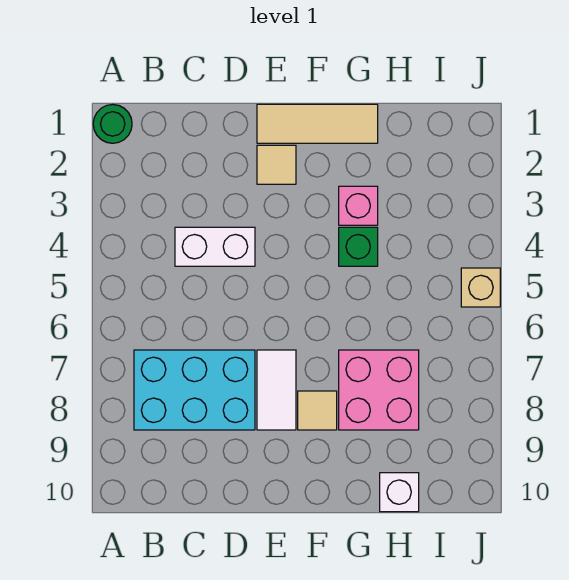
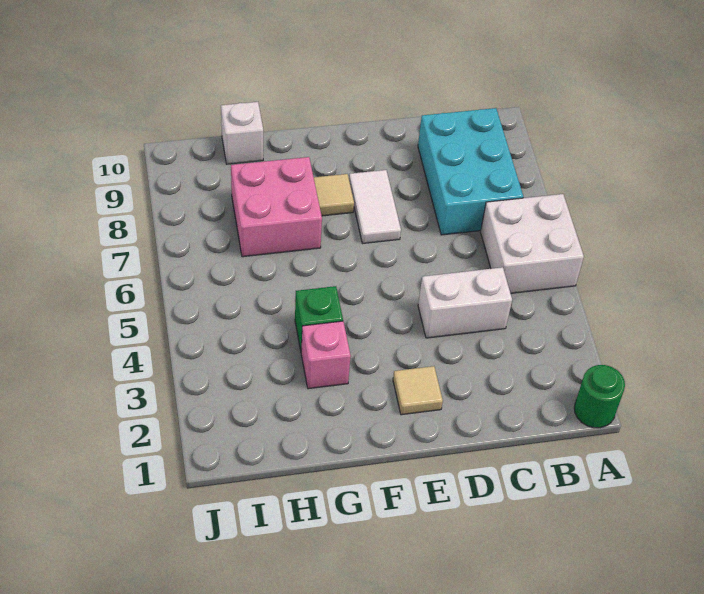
none -> white brick A5:B6 level 1
cyan brick B7:D8 level 1 -> cyan brick B7:C9 level 1
tan tile E1:G1 level 1 -> none
tan brick J5 level 1 -> none

